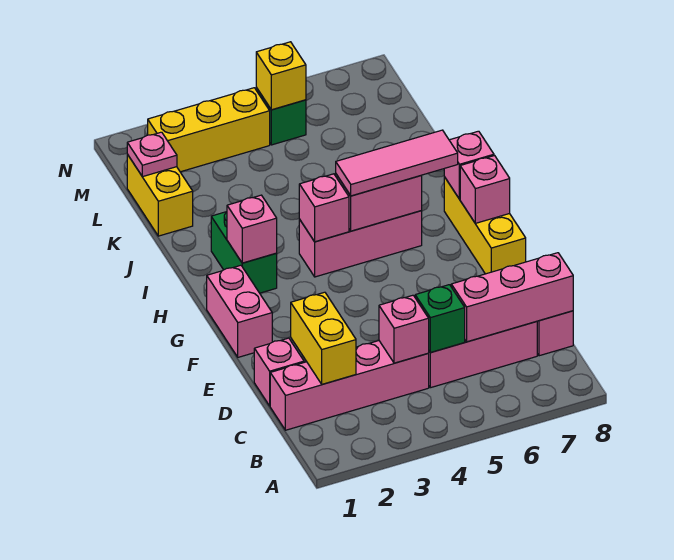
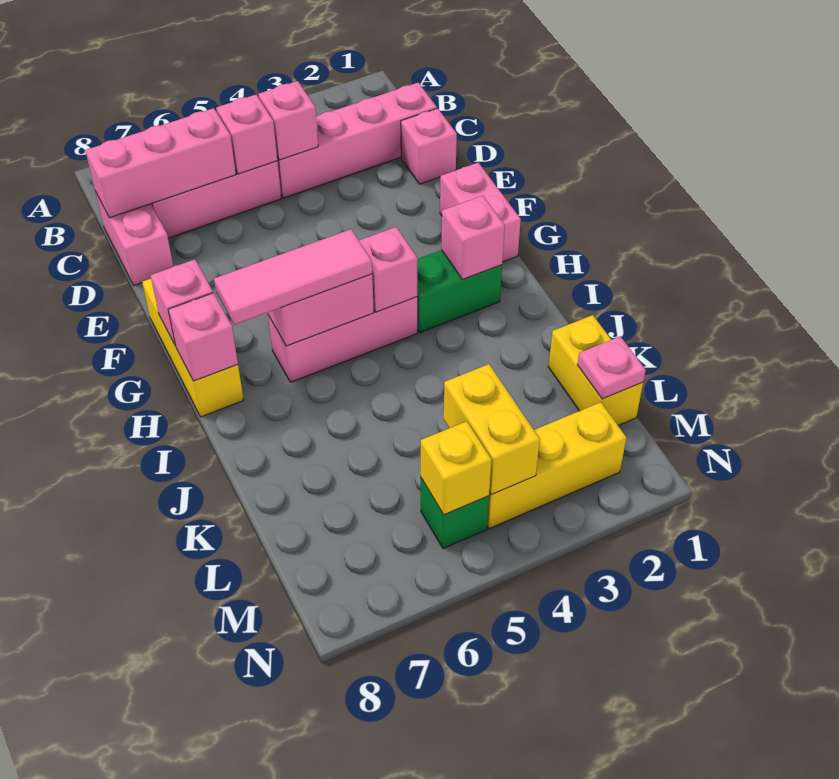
yellow brick C2:D2 level 2 -> yellow brick L4:M4 level 2
green brick C5 level 2 -> pink brick C5 level 2
green brick H2:I2 level 1 -> green brick H2:H3 level 1

